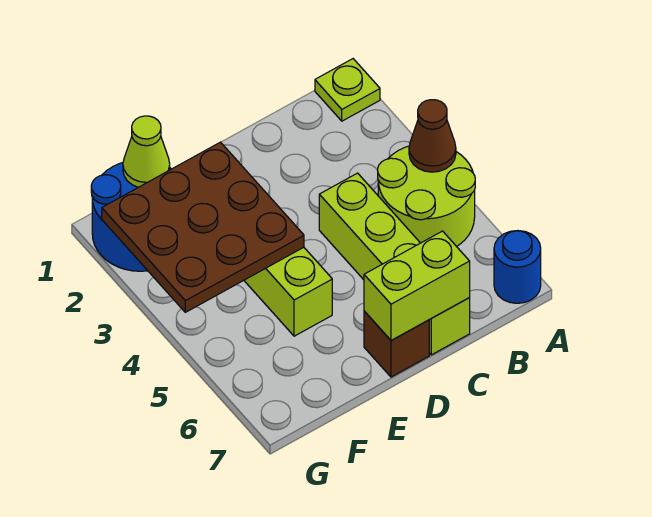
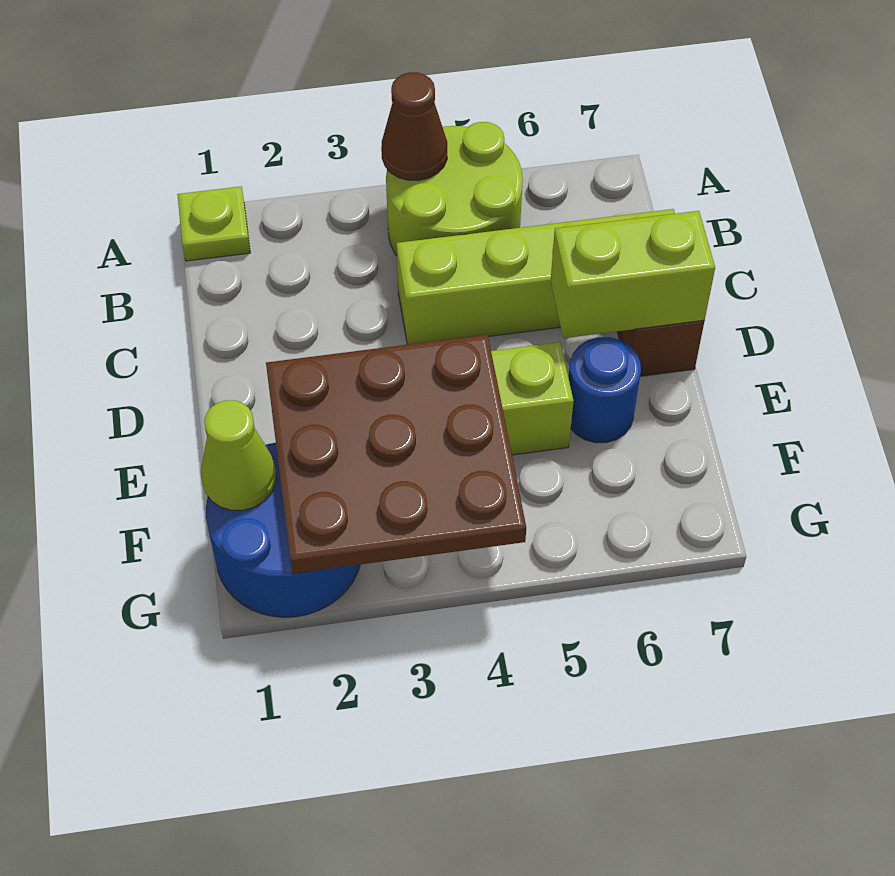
blue round brick A7 level 1 -> blue round brick E6 level 1
lime brick C7:D7 level 2 -> lime brick D6:D7 level 2

